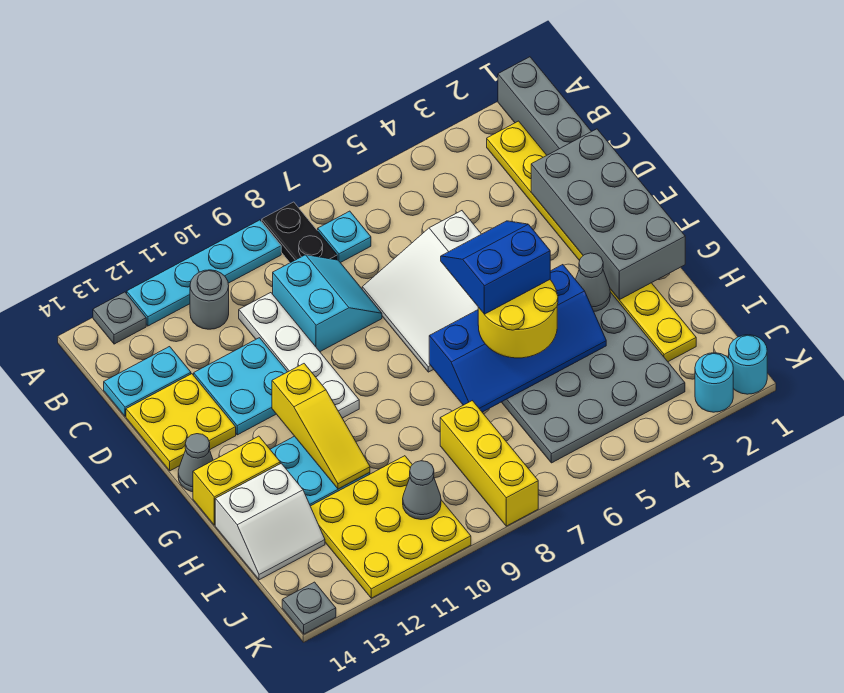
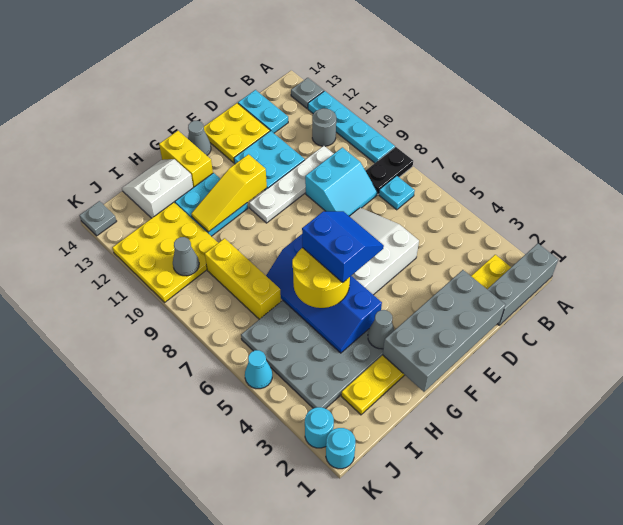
white slope H13:I14 level 1 top H -> white slope H13:I14 level 1 top 13
yellow brick I8:K8 level 1 -> yellow brick I7:I9 level 1
none -> cyan cone K5 level 1

